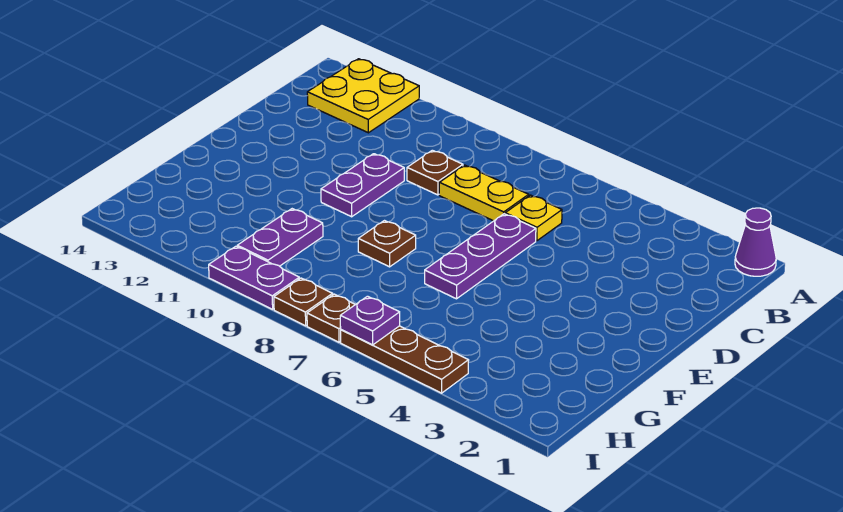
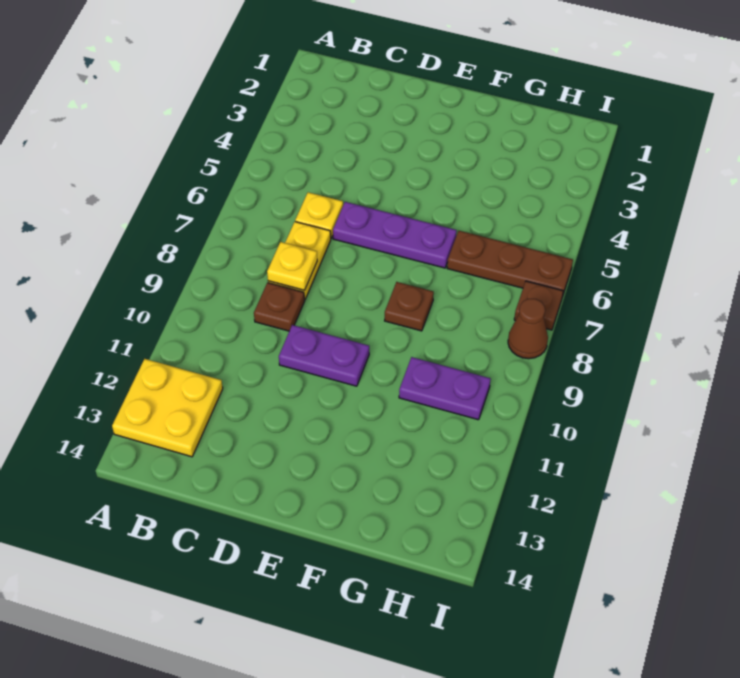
purple cone A1 level 1 -> none
none -> yellow plate C8 level 2
brown plate I4:I6 level 1 -> brown plate G6:I6 level 1
purple plate I6 level 2 -> none
brown plate I8 level 1 -> brown cone I8 level 1
purple plate I9:I10 level 1 -> none

